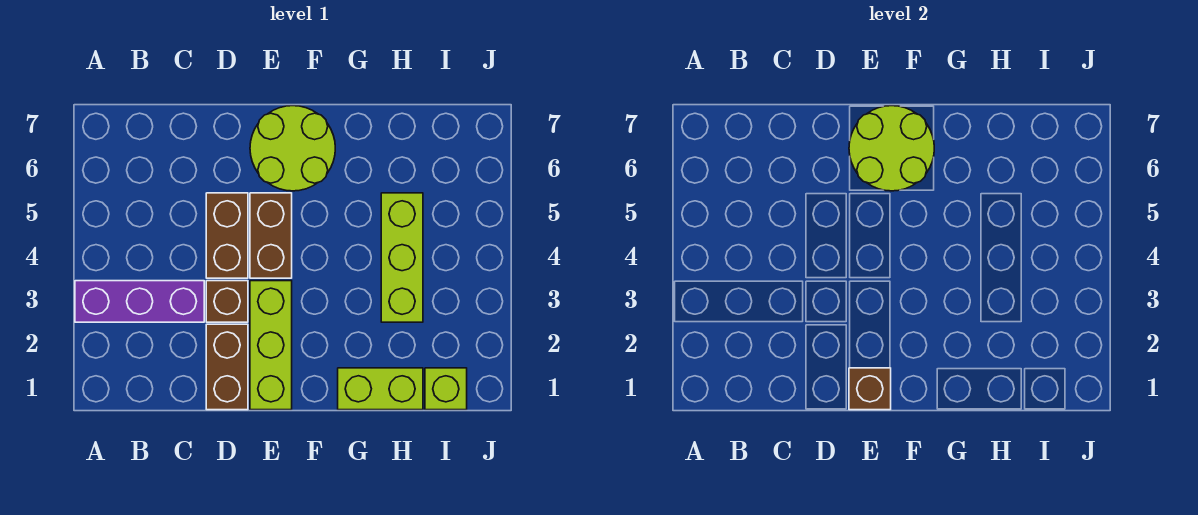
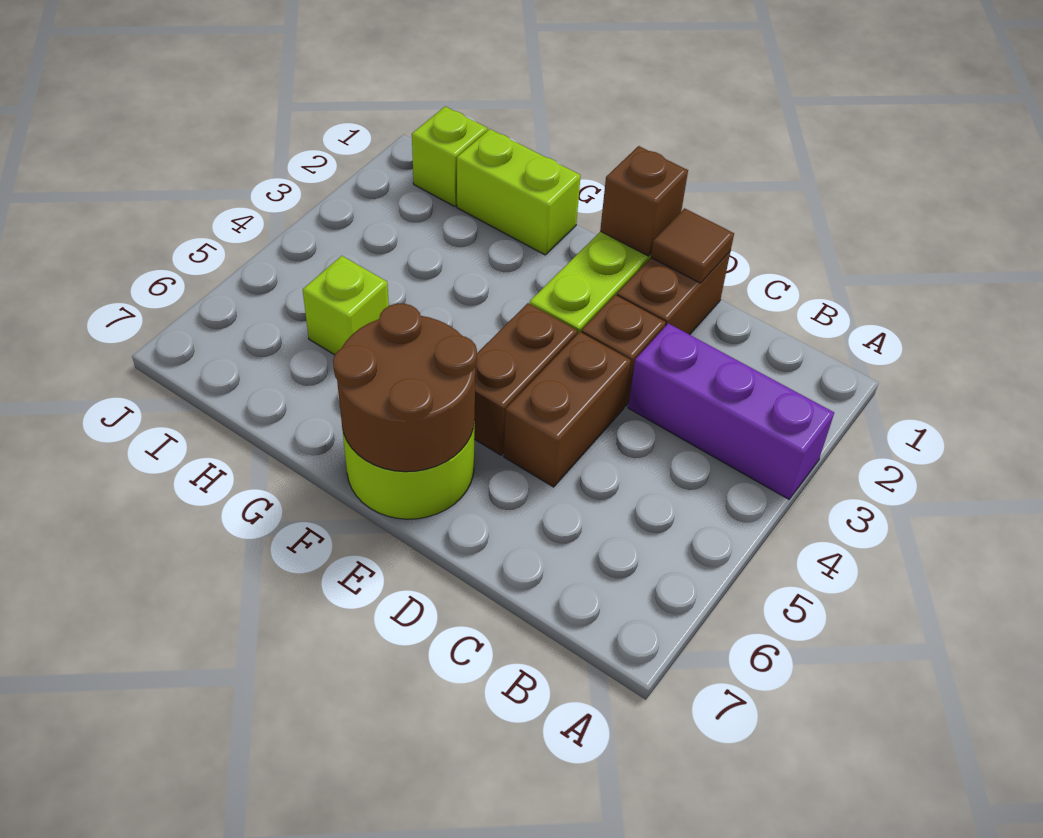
none -> brown tile D1 level 2
lime round brick E6:F7 level 2 -> brown round brick E6:F7 level 2
lime brick H3:H5 level 1 -> lime brick H5 level 1

